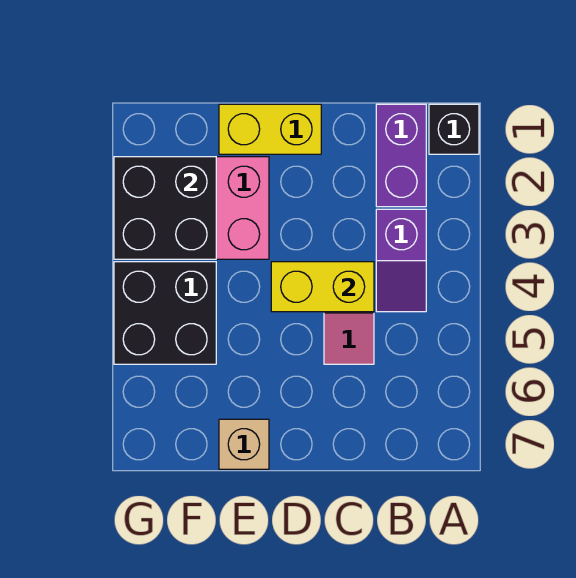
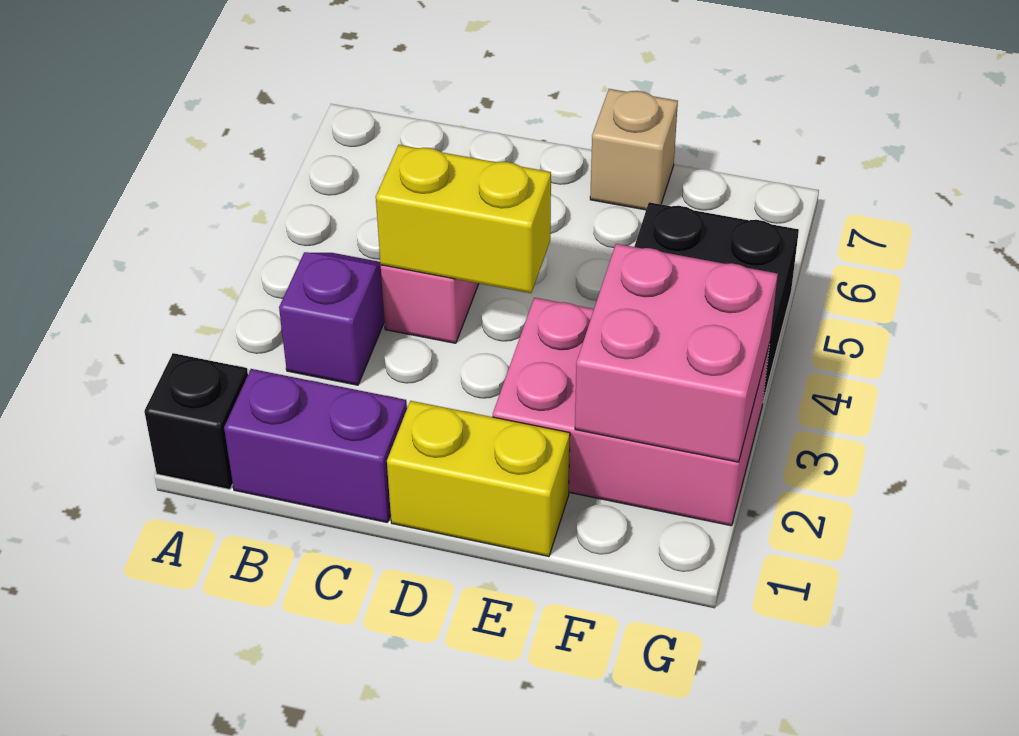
purple brick B1:B2 level 1 -> purple brick B1:C1 level 1
black brick F2:G3 level 2 -> pink brick F2:G3 level 2

